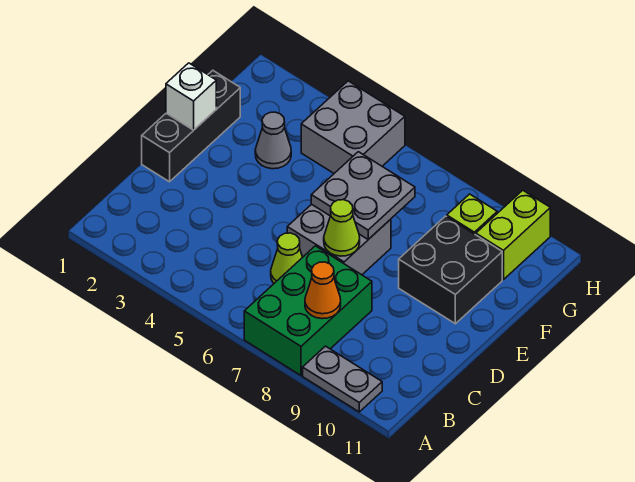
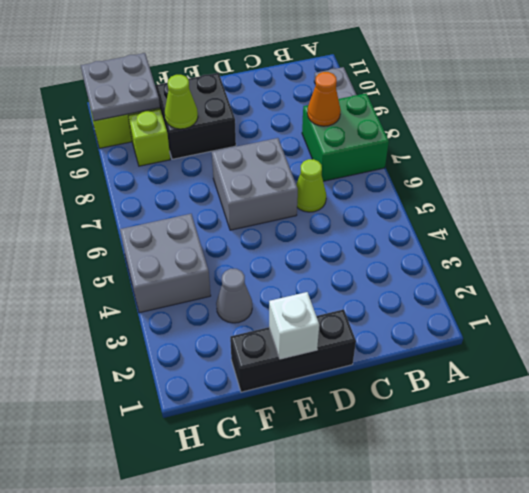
green brick A7:C8 level 1 -> green brick A7:B8 level 1
lime cone D7 level 2 -> lime cone F9 level 2
grey plate E6:F7 level 2 -> grey plate G10:H11 level 2

